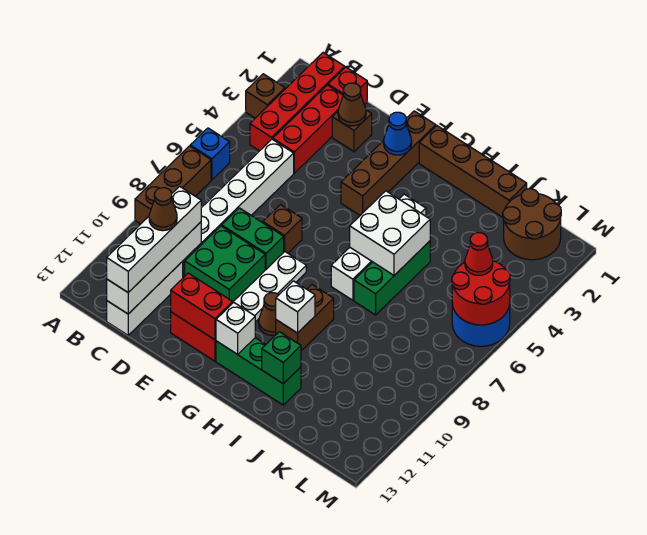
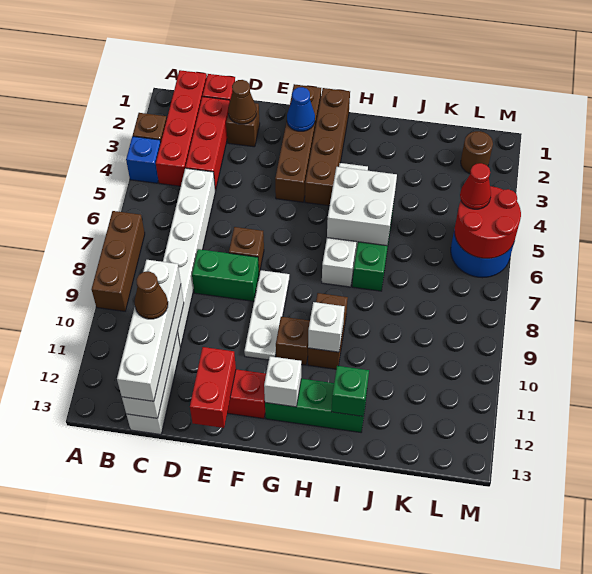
blue brick A6 level 1 -> blue brick A4 level 1
green brick D9:E10 level 1 -> none
red brick E12:F12 level 2 -> red brick E12:E13 level 2
brown brick G1:J1 level 1 -> brown brick G1:G4 level 1
brown cone G10 level 1 -> brown brick G10 level 1
brown round brick K1:L2 level 1 -> brown round brick L2 level 1

